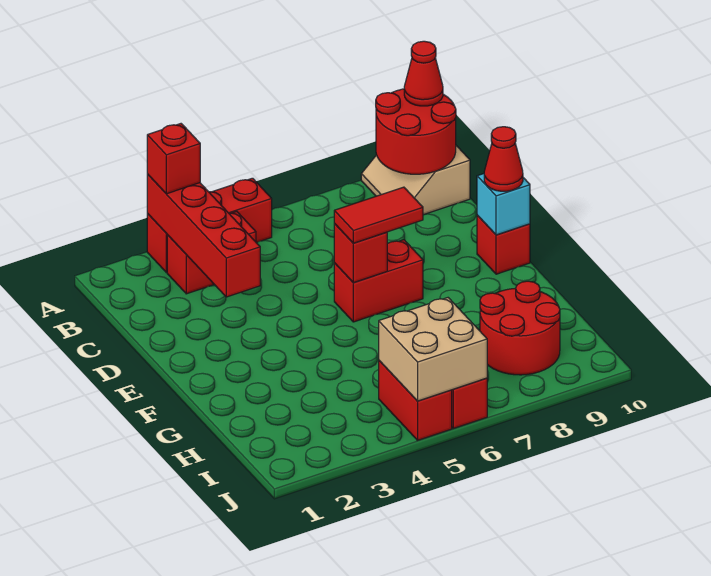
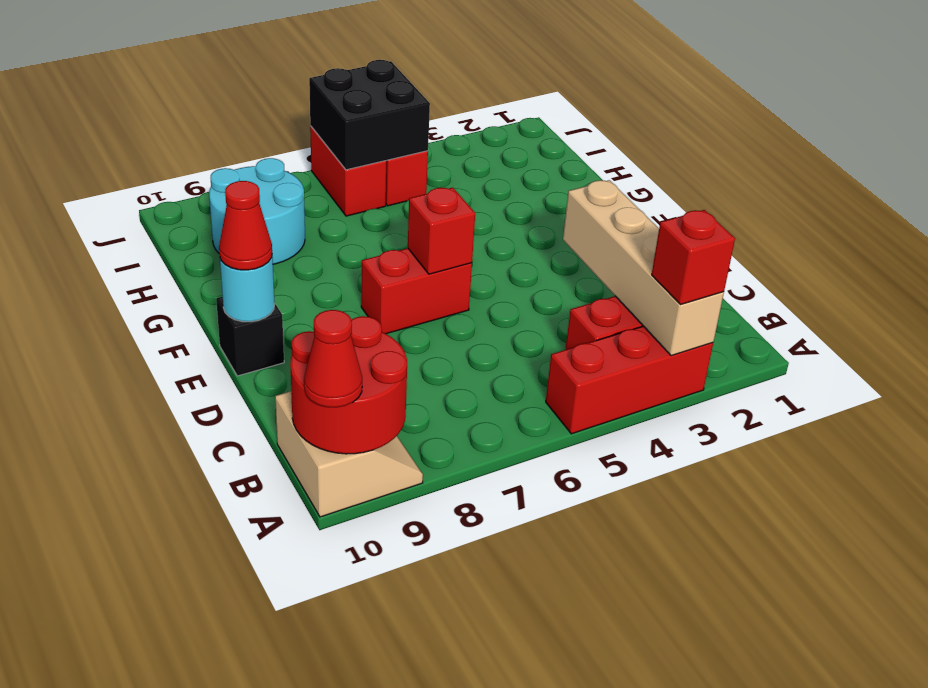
red brick A3:D3 level 2 -> tan brick A3:D3 level 2
red tile E6:E7 level 3 -> none
red brick E10 level 1 -> black brick E10 level 1
cyan brick E10 level 2 -> cyan round brick E10 level 2
red round brick H8:I9 level 1 -> cyan round brick H8:I9 level 1
tan brick I5:J6 level 2 -> black brick I5:J6 level 2

